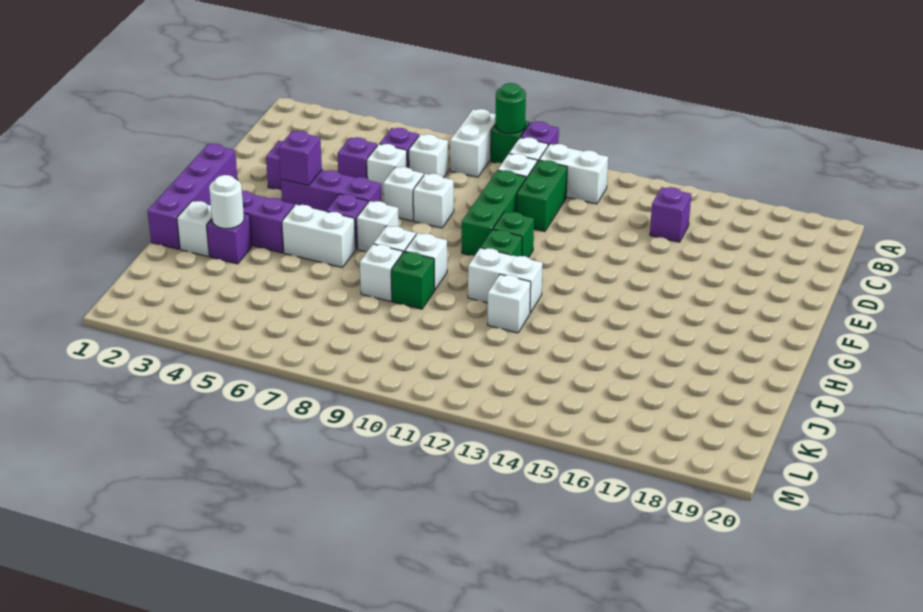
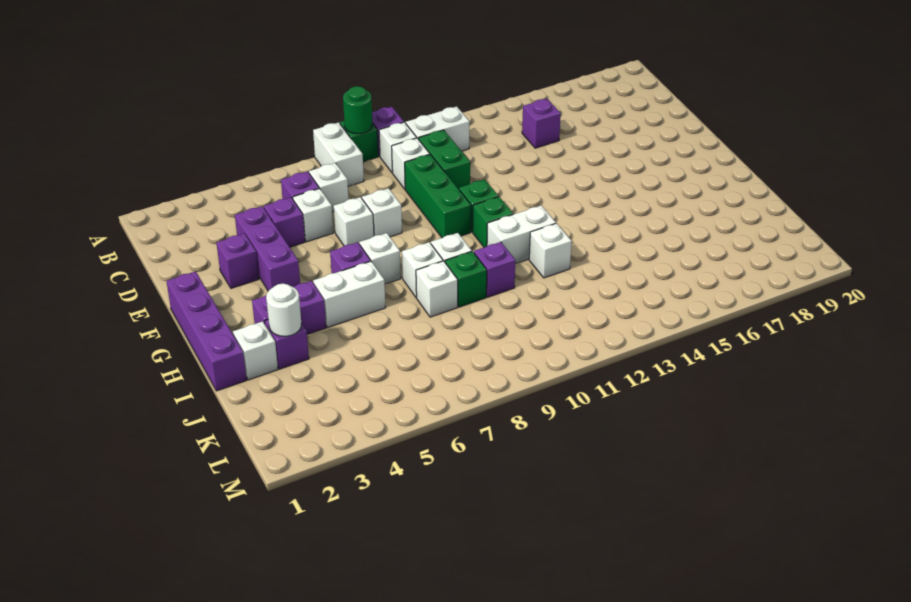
purple brick F4:F6 level 1 -> purple brick D4:F4 level 1
purple brick F4 level 2 -> purple brick I10 level 1

